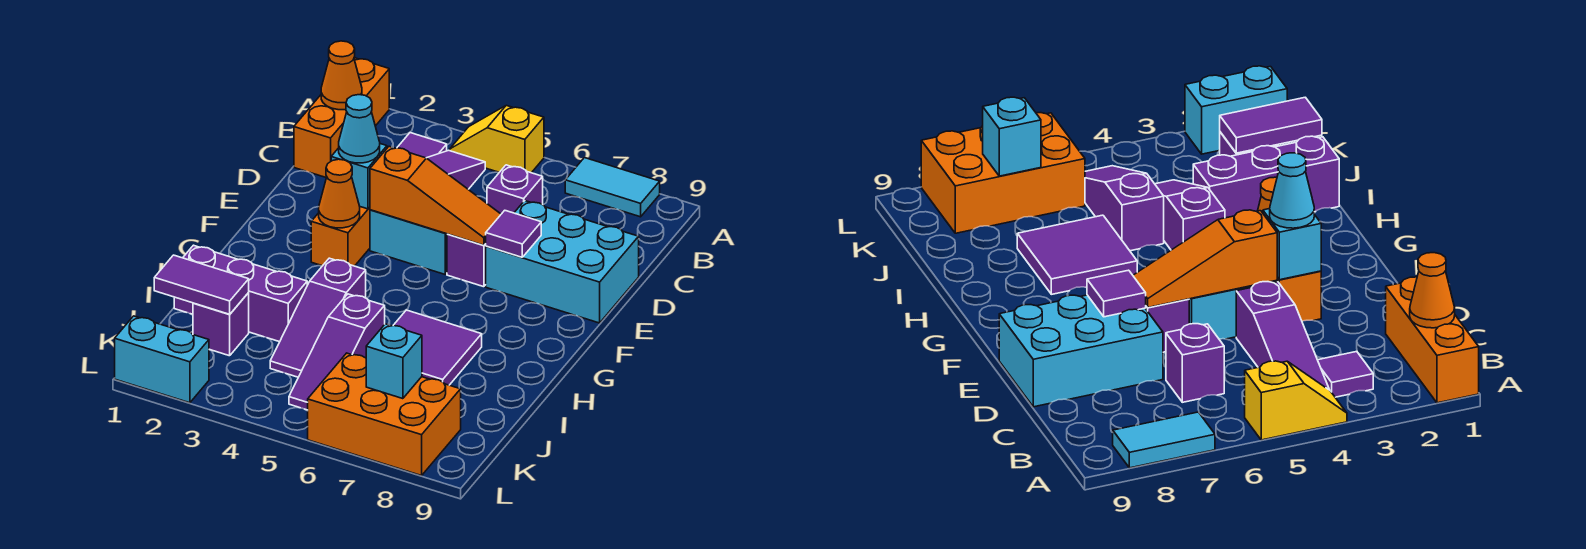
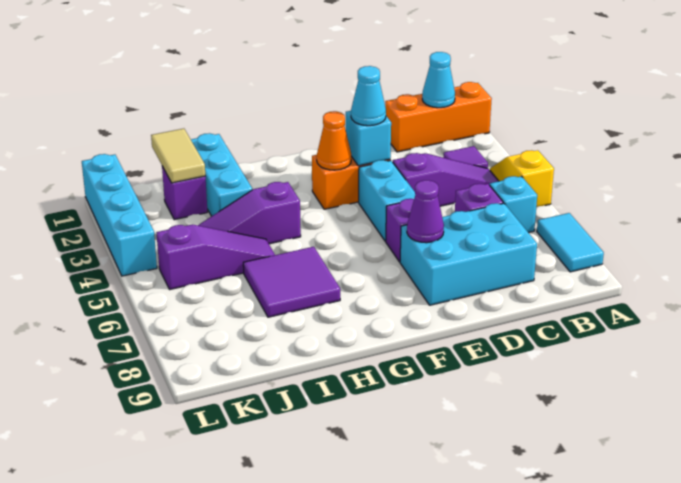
orange cone B1 level 2 -> cyan cone B1 level 2
cyan brick D7:E9 level 1 -> cyan brick C7:E8 level 1
orange slope E4:E6 level 2 top 4 -> none
purple tile E7 level 2 -> purple cone E7 level 2
purple brick I1:I3 level 1 -> cyan brick I1:I3 level 1
purple slope I5:K5 level 1 top I -> purple slope I5:K5 level 1 top K
purple tile J1:J2 level 2 -> tan tile J1:J2 level 2
orange brick K6:L8 level 1 -> none
cyan brick K7 level 2 -> cyan brick B6 level 1
cyan brick L1:L2 level 1 -> cyan brick L1:L4 level 1

